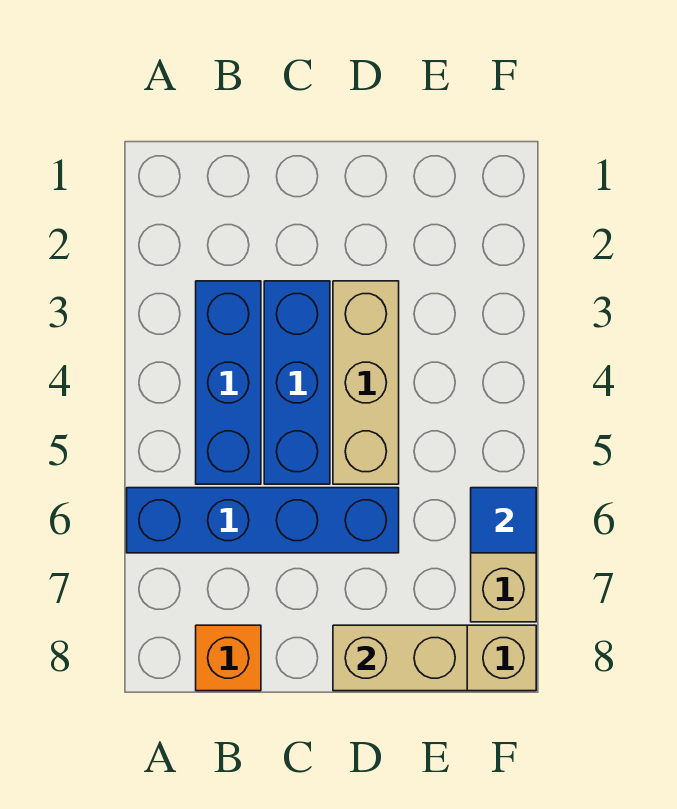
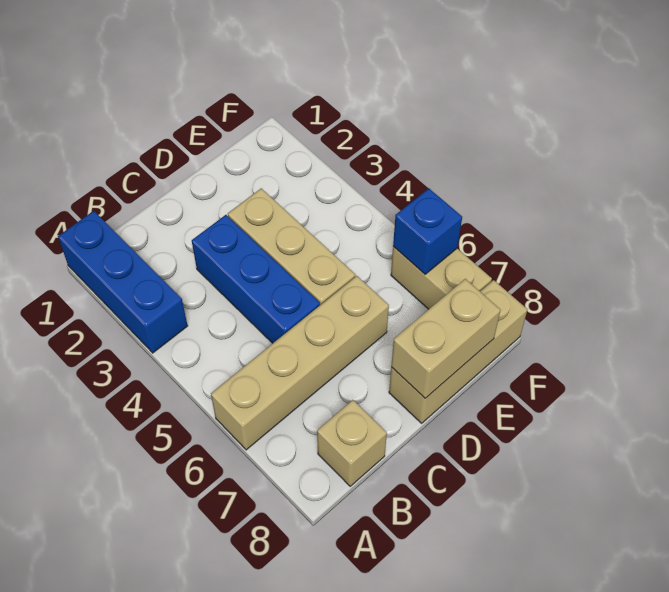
blue brick A6:D6 level 1 -> tan brick A6:D6 level 1
blue brick B3:B5 level 1 -> blue brick A1:A3 level 1
orange brick B8 level 1 -> tan brick B8 level 1
blue tile F6 level 2 -> blue brick F6 level 2

